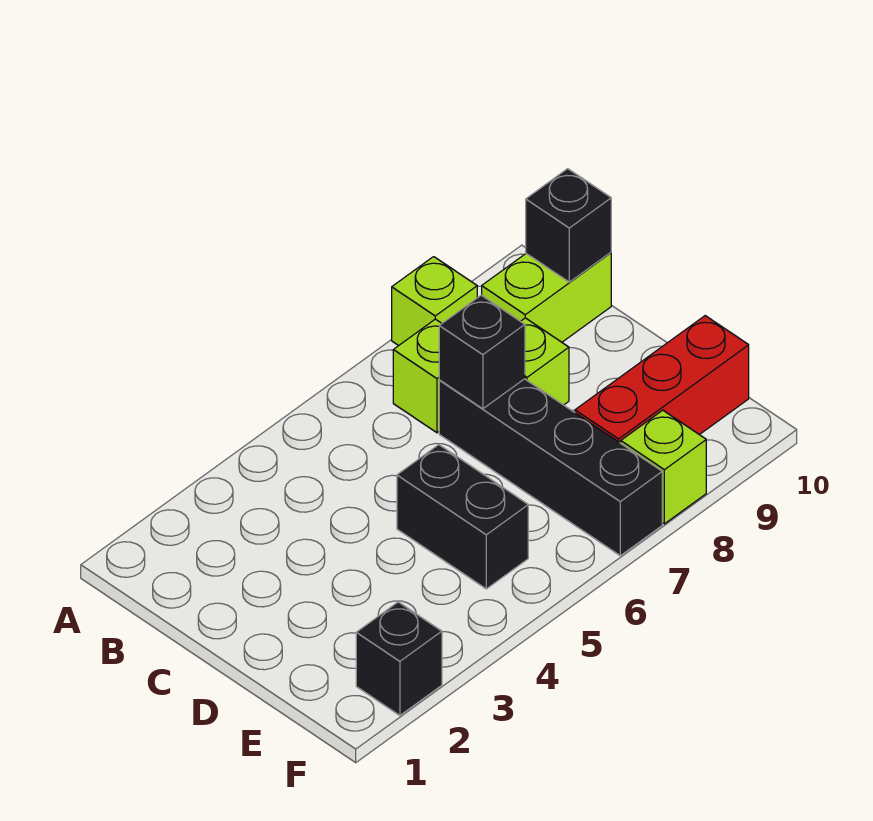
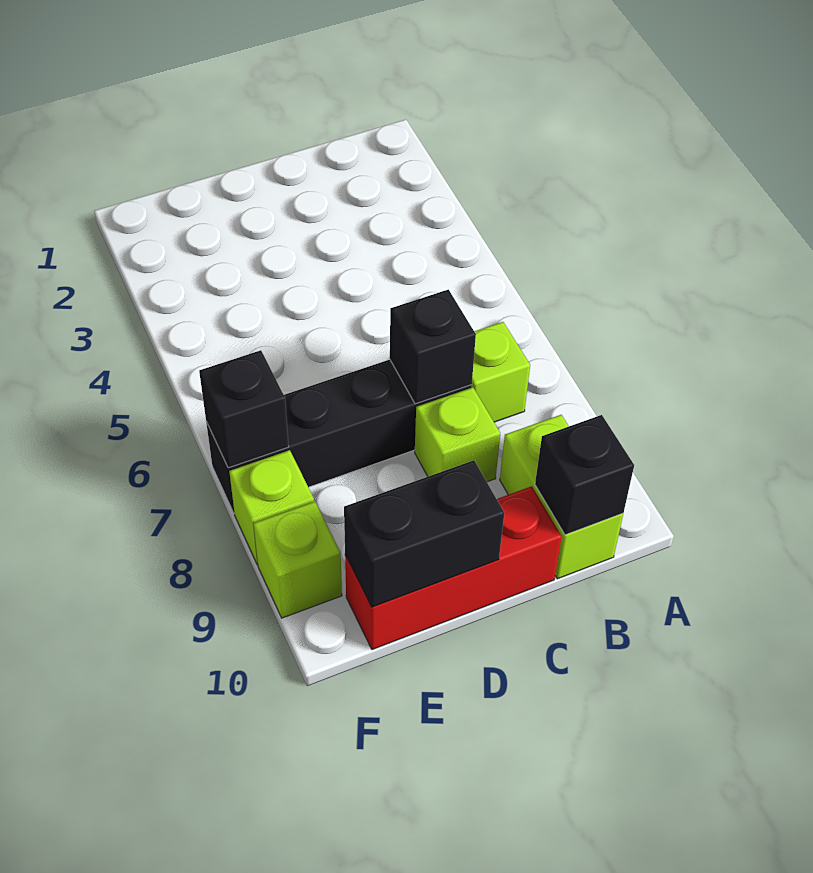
lime brick A8 level 1 -> lime brick F9 level 1
black brick D5:E5 level 1 -> black brick D10:E10 level 2
red brick E8:E10 level 1 -> red brick C10:E10 level 1
black brick F2 level 1 -> black brick F7 level 2

